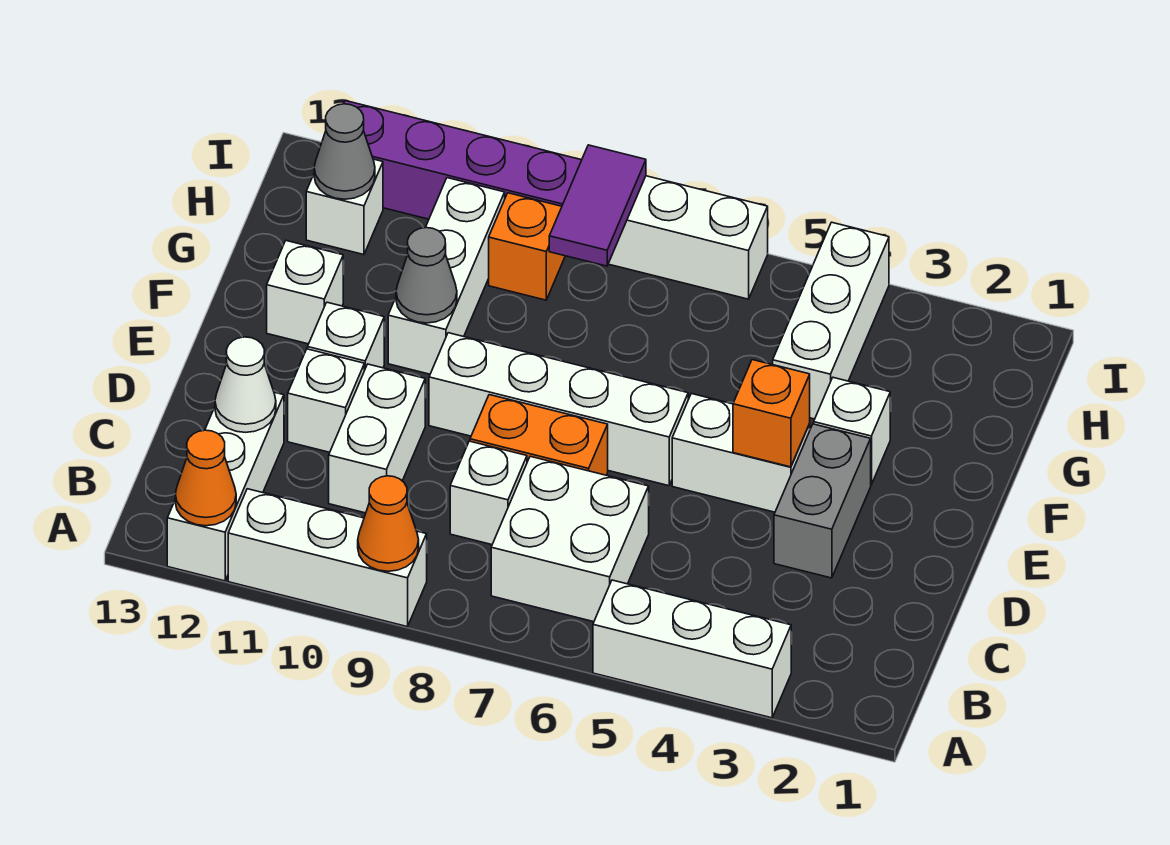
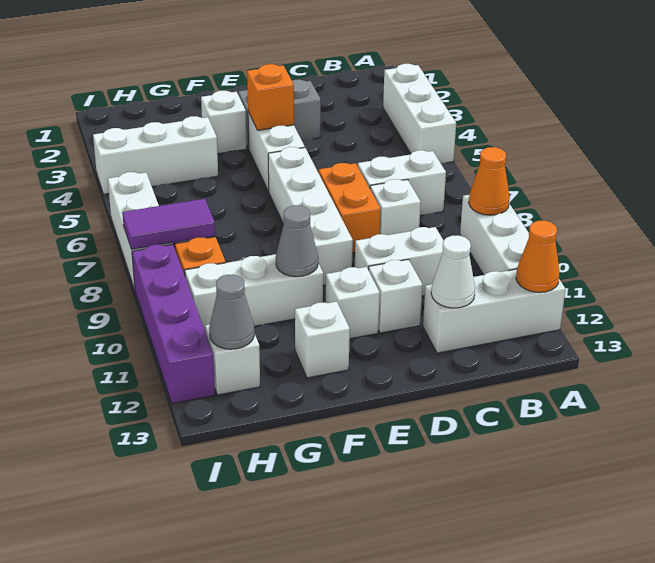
white brick B6:C7 level 1 -> white brick B7:C7 level 1

